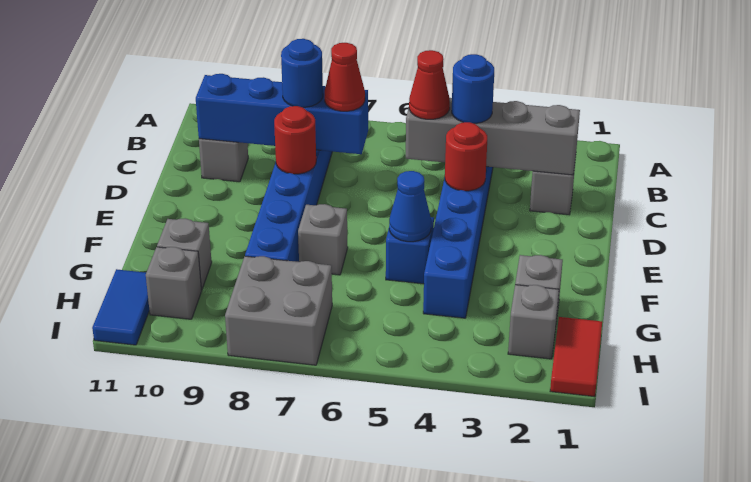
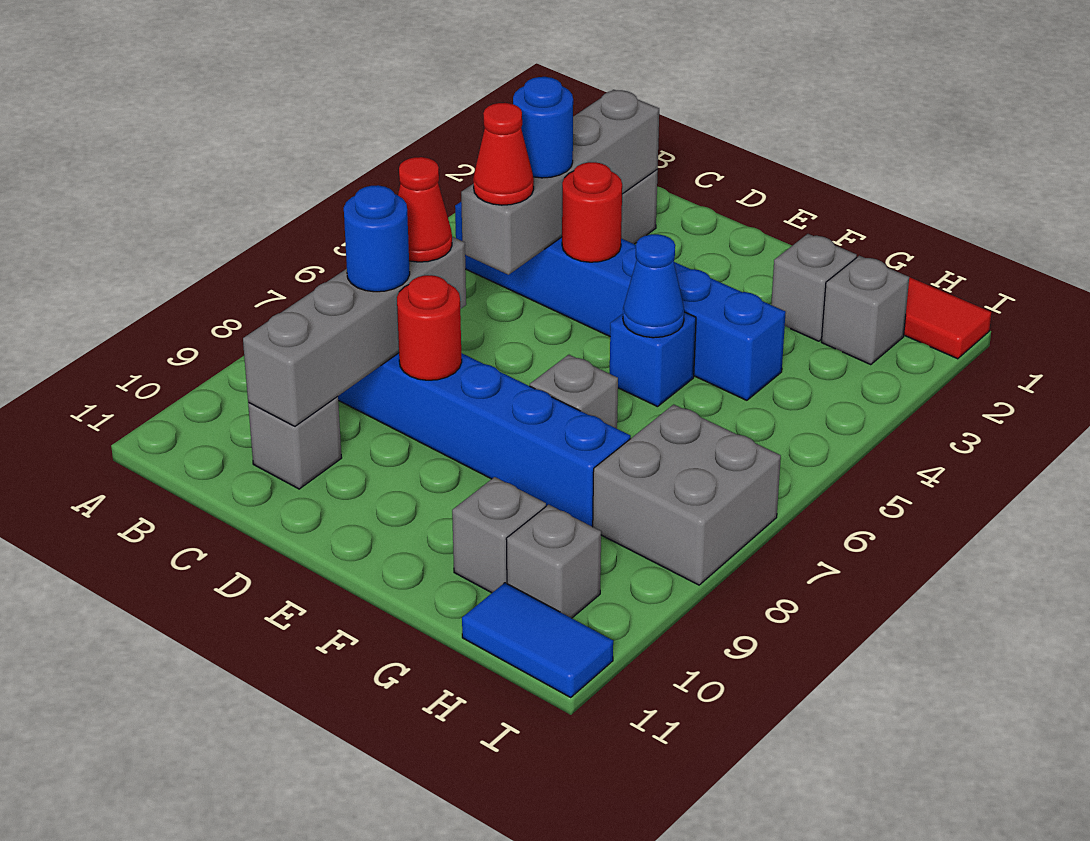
blue brick C7:C10 level 2 -> grey brick C7:C10 level 2

